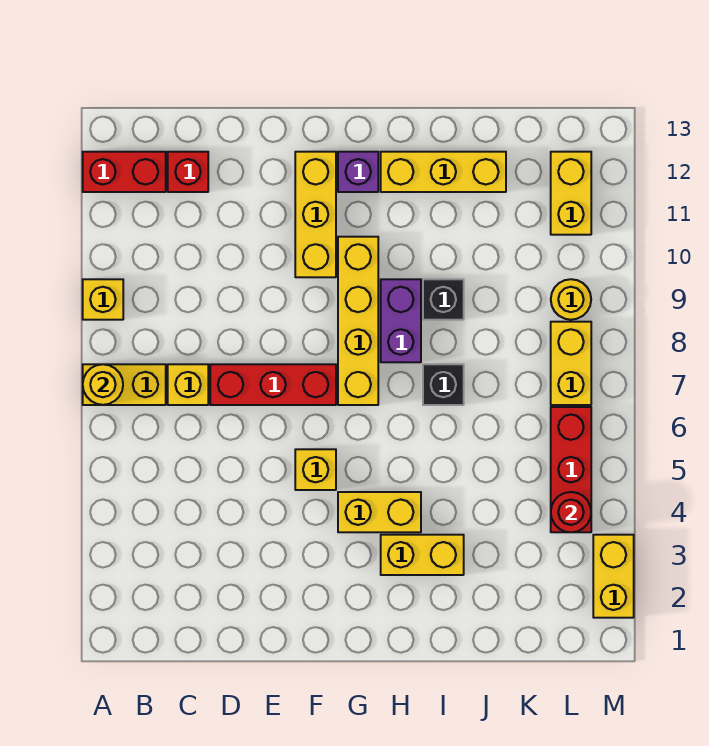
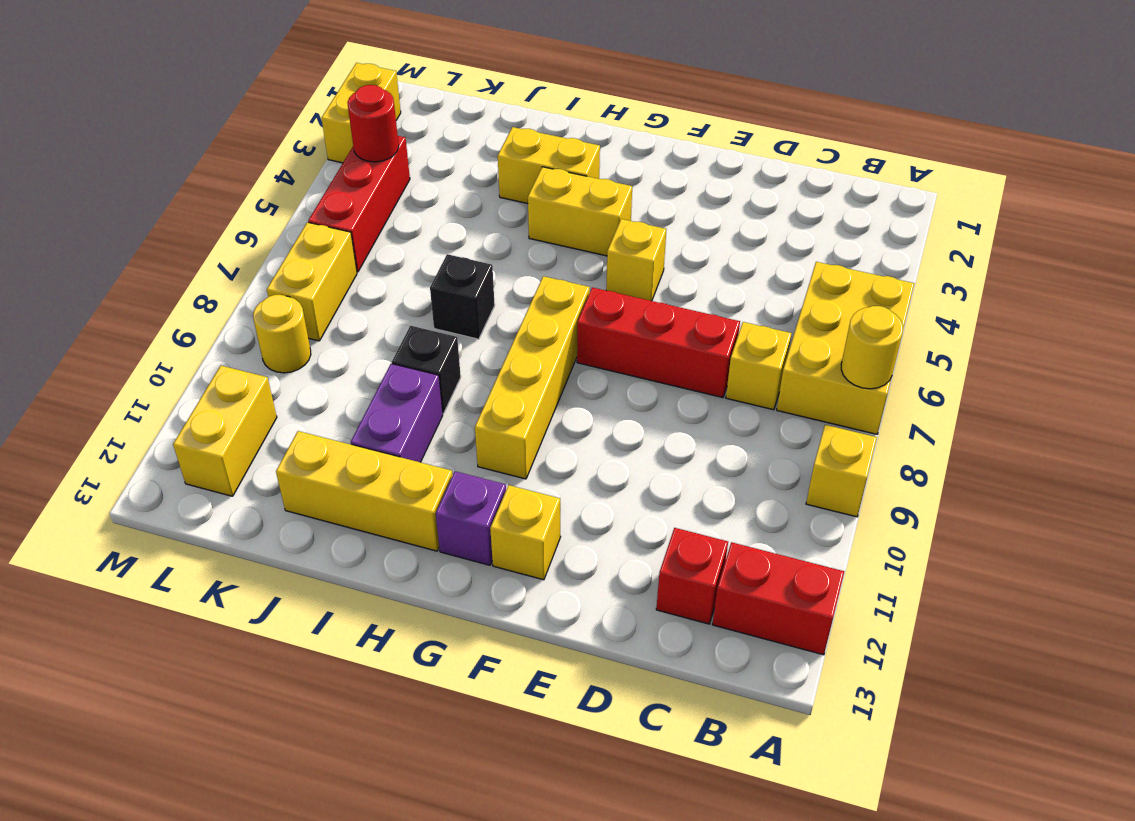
yellow brick A7:B7 level 1 -> yellow brick A5:B7 level 1
yellow brick F10:F12 level 1 -> yellow brick F12 level 1
purple brick H8:H9 level 1 -> purple brick I10:I11 level 1

